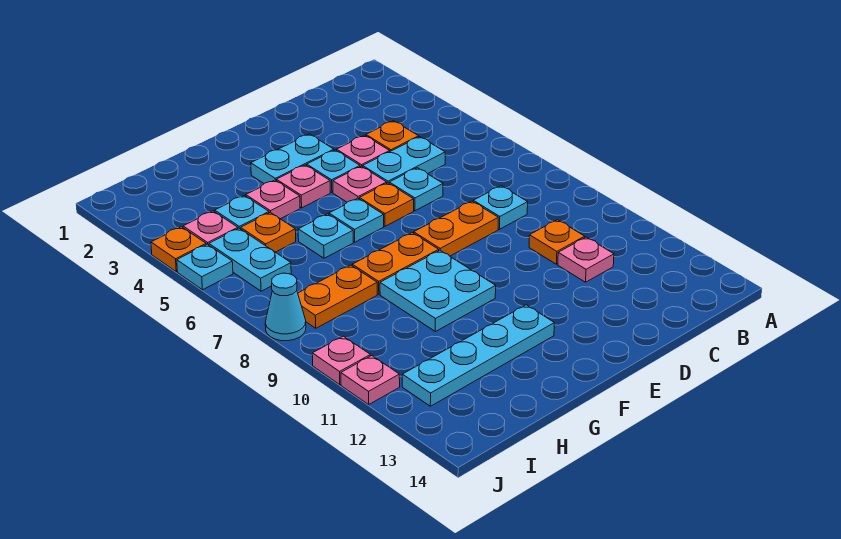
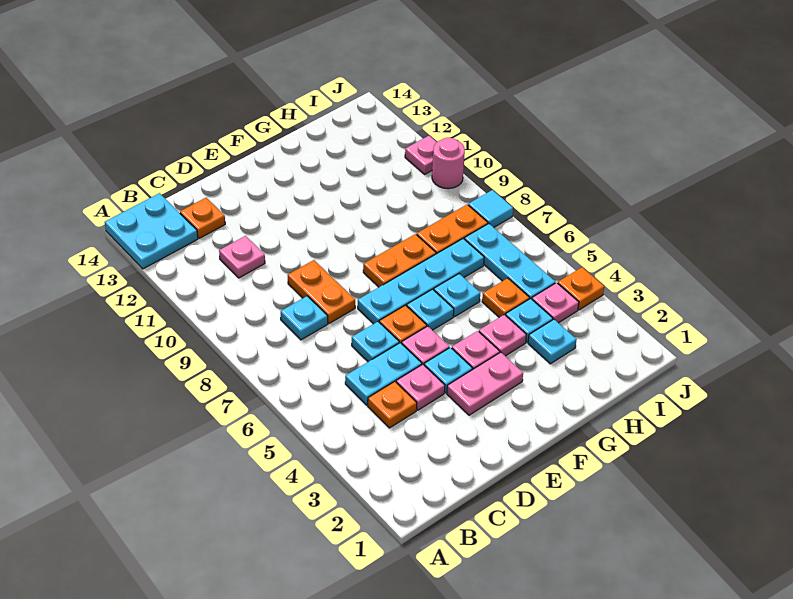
orange plate C10 level 1 -> orange plate C13 level 1
orange plate D8:E8 level 1 -> orange plate D8:D9 level 1
cyan plate E3:F3 level 1 -> pink plate E3:F3 level 1
cyan plate F9:G10 level 1 -> cyan plate A13:B14 level 1
cyan plate F12:I12 level 1 -> cyan plate E7:H7 level 1
cyan plate I5:I6 level 1 -> cyan plate I5:I7 level 1
cyan plate J5 level 1 -> cyan plate H3 level 1
cyan cone J8 level 1 -> cyan tile J8 level 1
pink plate J10 level 1 -> pink round brick J10 level 1

